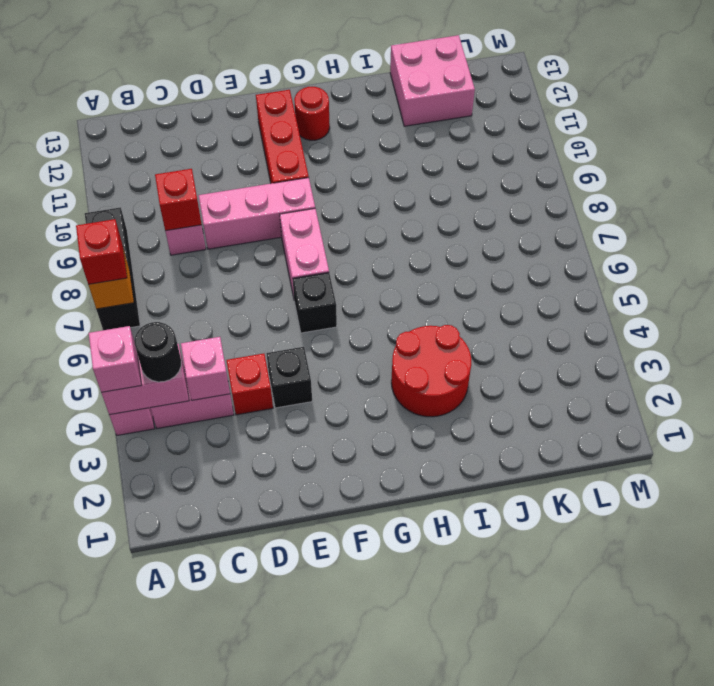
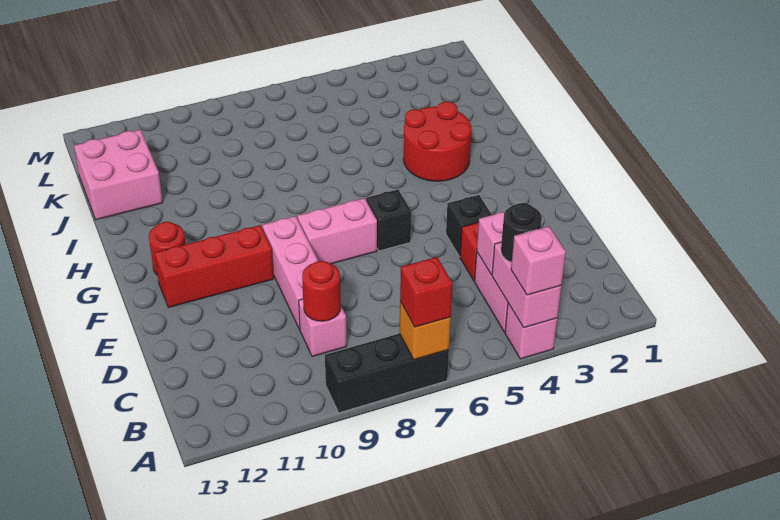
red brick C9 level 2 -> red round brick C9 level 2

